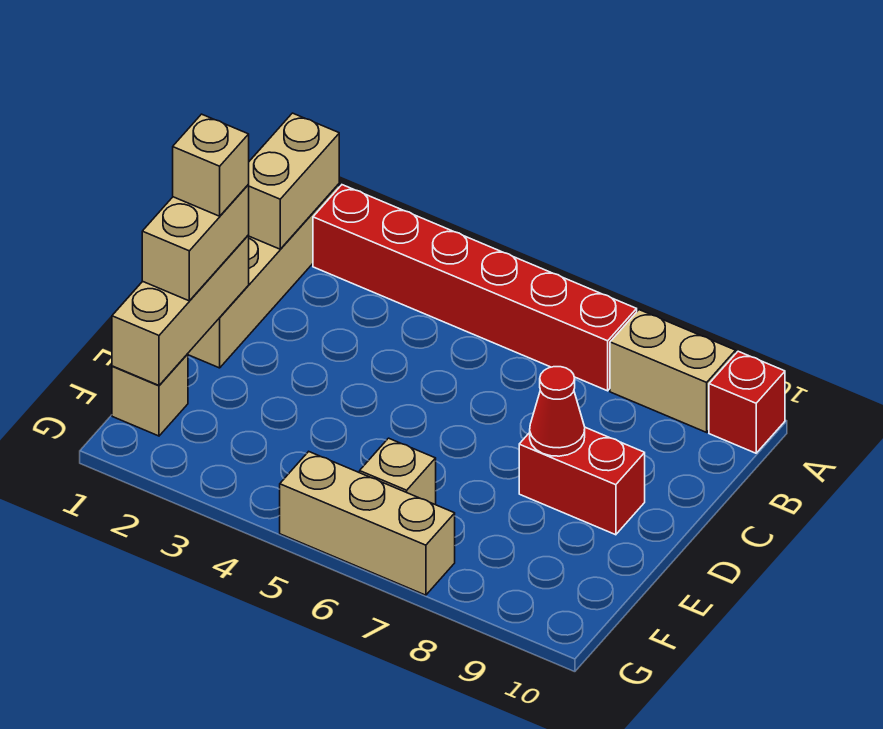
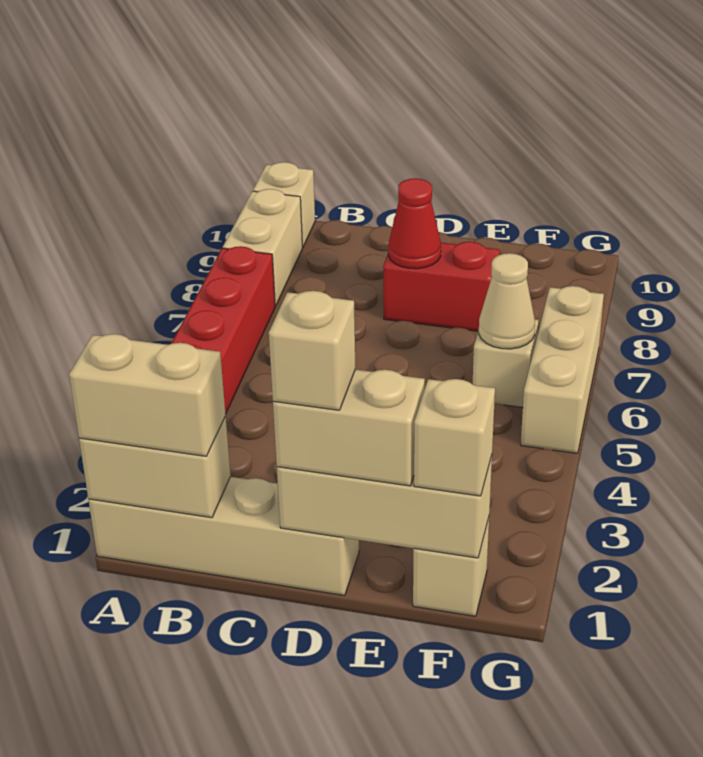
none -> tan brick A1:B1 level 3
red brick A10 level 1 -> tan brick A10 level 1
red brick D8:D9 level 1 -> red brick D8:E8 level 1
none -> tan brick F1 level 3
none -> tan cone F6 level 2

